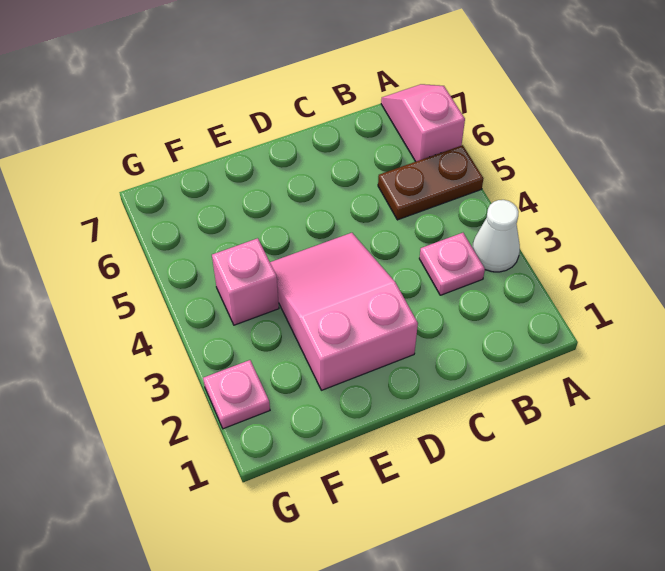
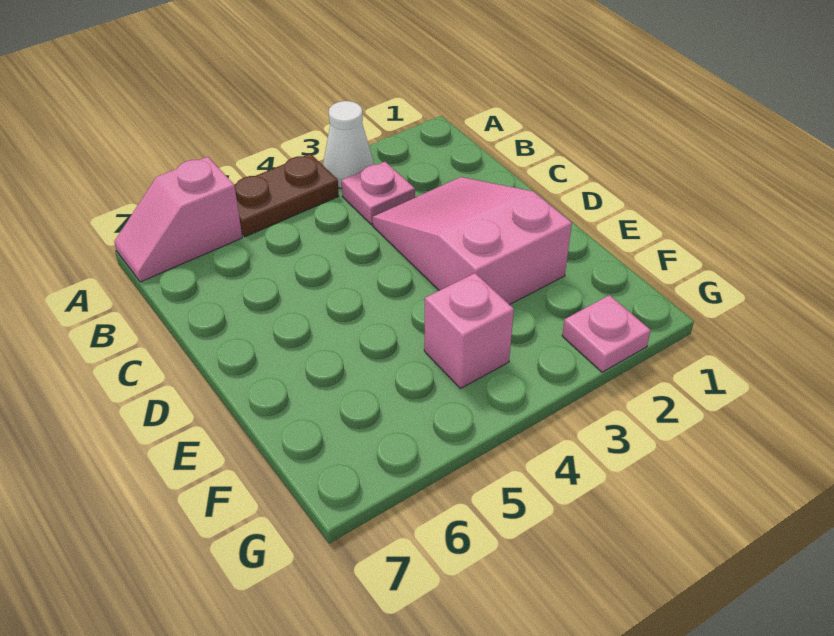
brown plate A5:B5 level 1 -> brown plate A4:A5 level 1
pink slope D2:E4 level 1 top 2 -> pink slope C2:E3 level 1 top E

